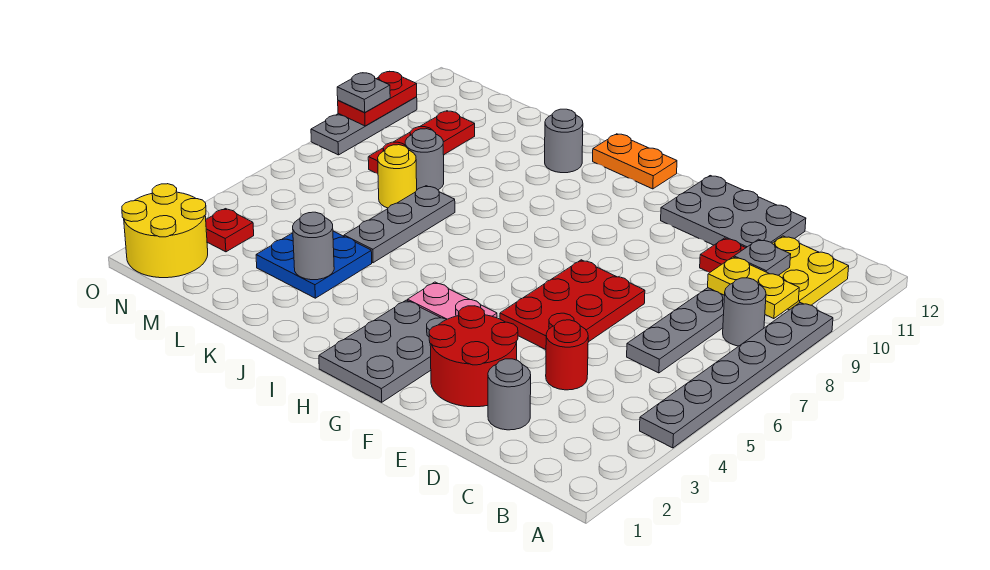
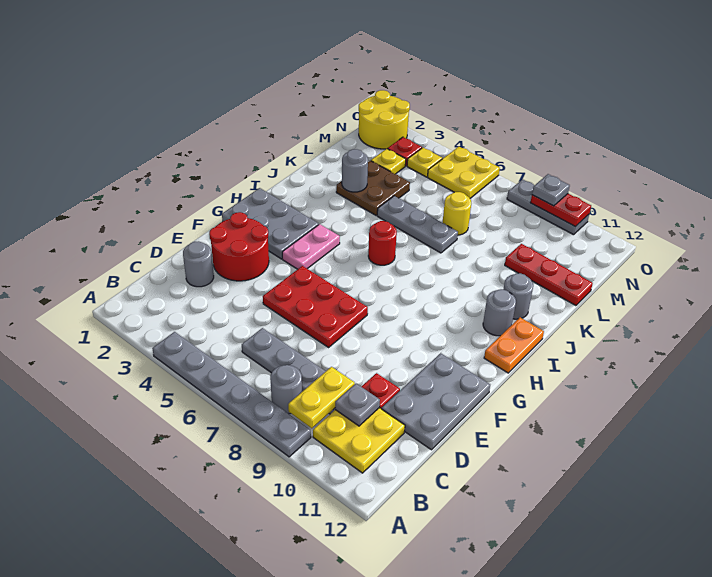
red round brick D4 level 1 -> red round brick I6 level 1
blue plate K3:L4 level 1 -> brown plate K3:L4 level 1
grey round brick L8 level 1 -> grey round brick I11 level 1
none -> yellow plate M3 level 1
red plate M8:M10 level 1 -> red plate L10:L12 level 1
none -> yellow plate N4 level 1
none -> yellow plate N5:O6 level 1

